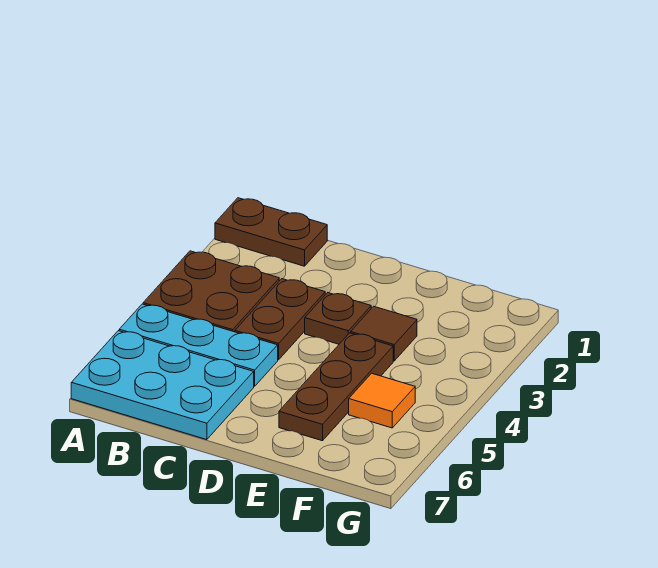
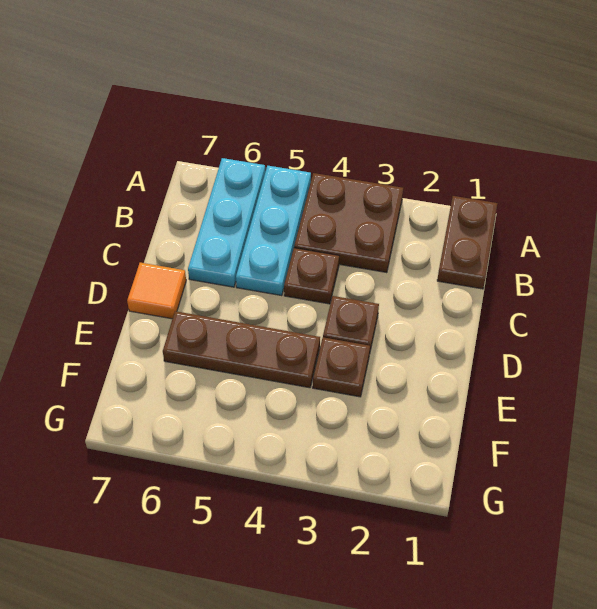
cyan plate A6:C7 level 1 -> cyan plate A6:C6 level 1
brown plate C3:C4 level 1 -> brown plate C4 level 1
brown tile E3 level 1 -> brown plate E3 level 1
orange tile F5 level 1 -> orange tile D7 level 1

